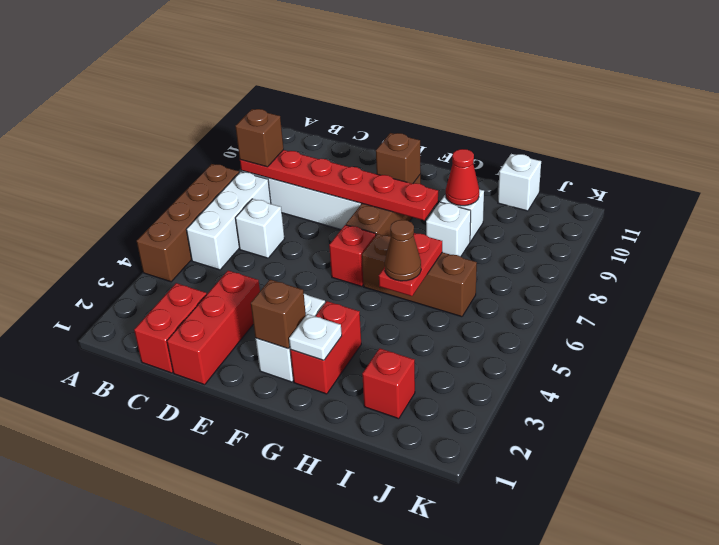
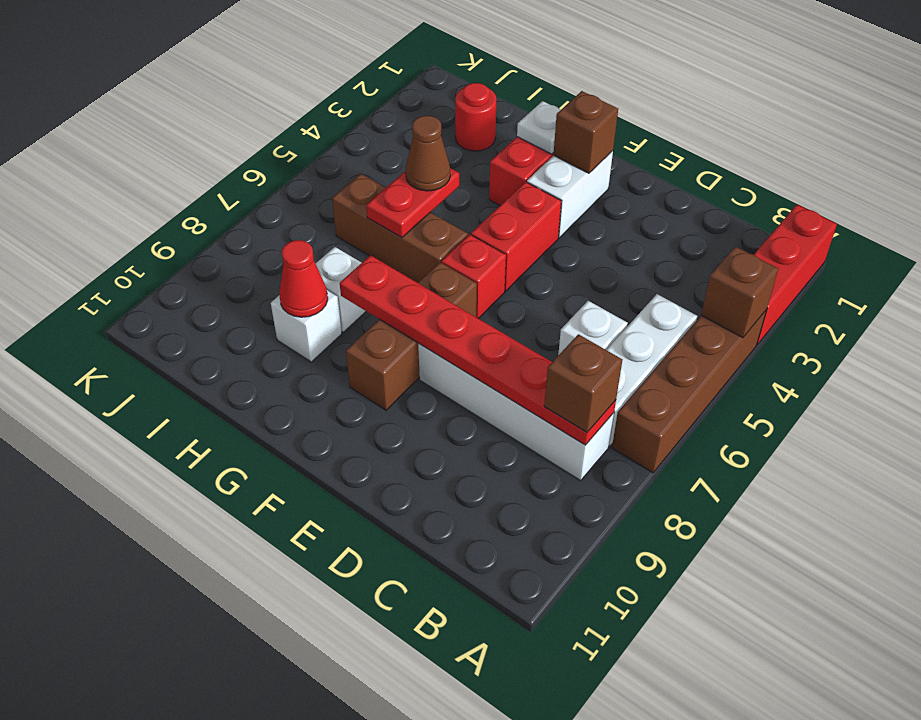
red brick C1:C2 level 1 -> red brick F4:F5 level 1
red brick D1:D3 level 1 -> red brick A1:A3 level 1
brown brick F9 level 2 -> brown brick A4 level 2
red brick I2 level 1 -> red round brick I2 level 1
white brick I11 level 1 -> none

